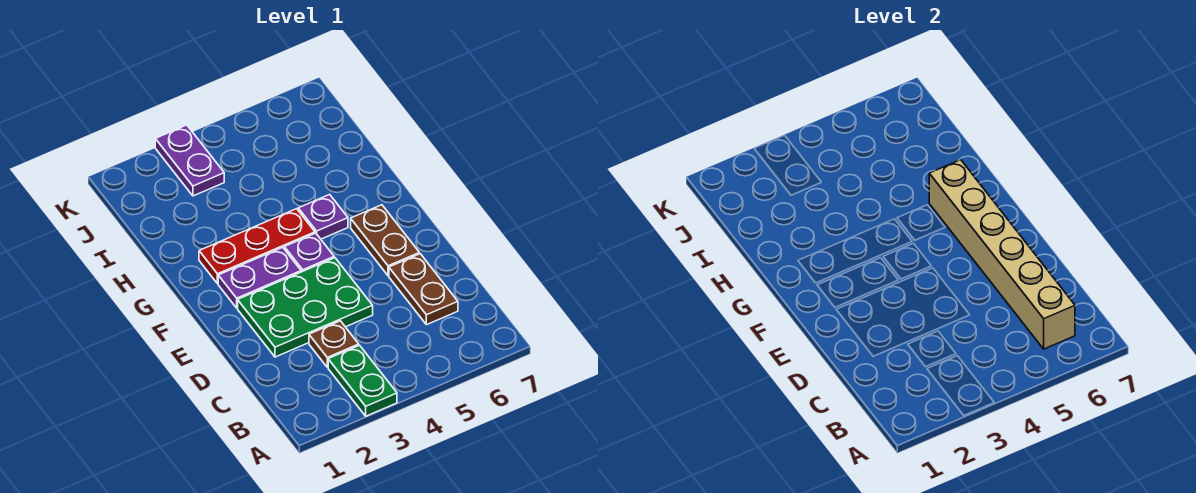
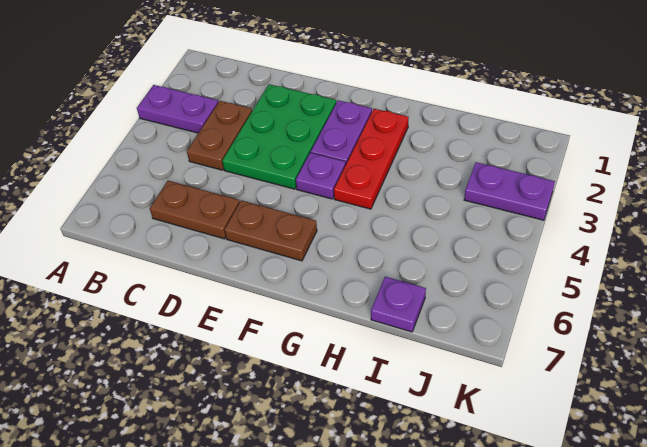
green plate A3:B3 level 1 -> purple plate A3:B3 level 1
tan brick B6:G6 level 2 -> none
brown plate C3 level 1 -> brown plate C3:C4 level 1
purple plate G5 level 1 -> purple plate I7 level 1

